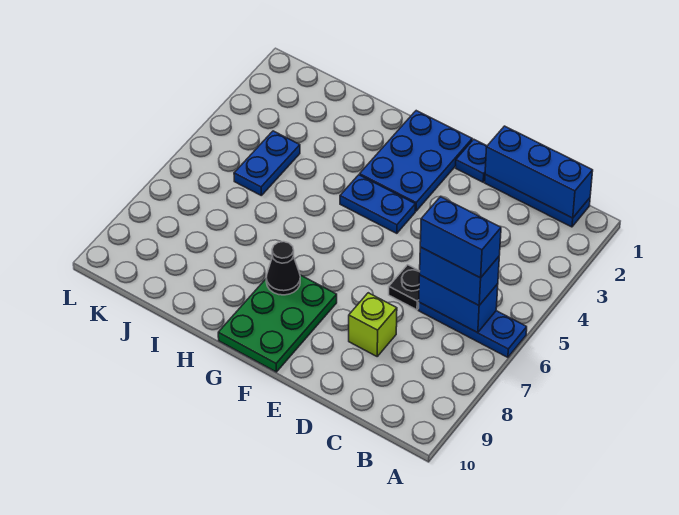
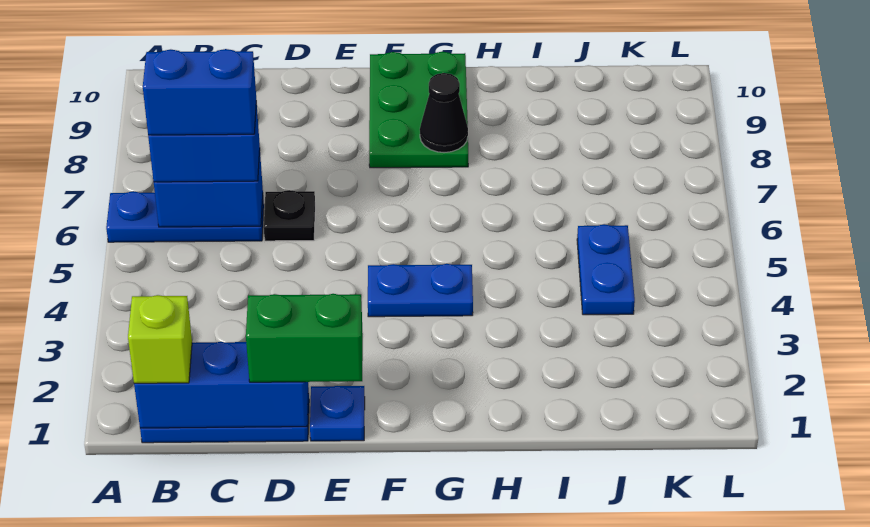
none -> green brick D1:E1 level 3
lime brick D8 level 1 -> lime brick B1 level 3
blue plate F1:G3 level 1 -> none

